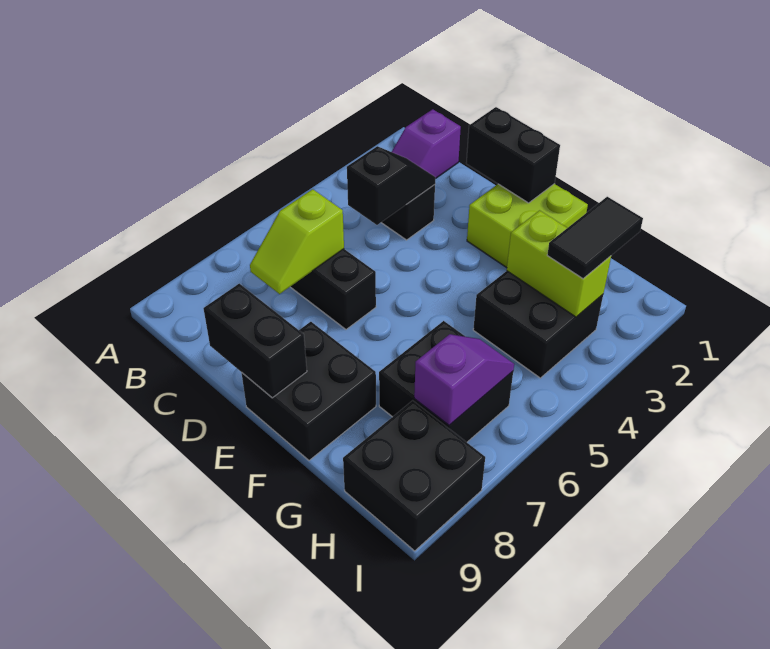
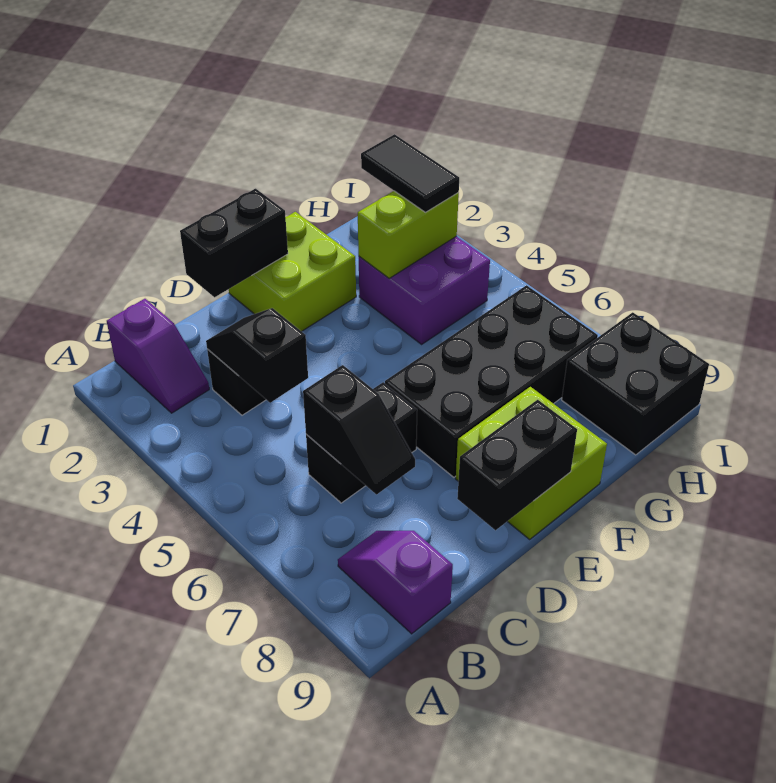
lime slope C6:C7 level 2 top 6 -> black slope C6:C7 level 2 top 6
black brick E8:F9 level 1 -> lime brick E8:F9 level 1
black brick G3:H4 level 1 -> purple brick G3:H4 level 1
black brick G6:H7 level 1 -> black brick E6:H7 level 1
purple slope H6:H7 level 2 top 7 -> purple slope B8:B9 level 1 top 9

